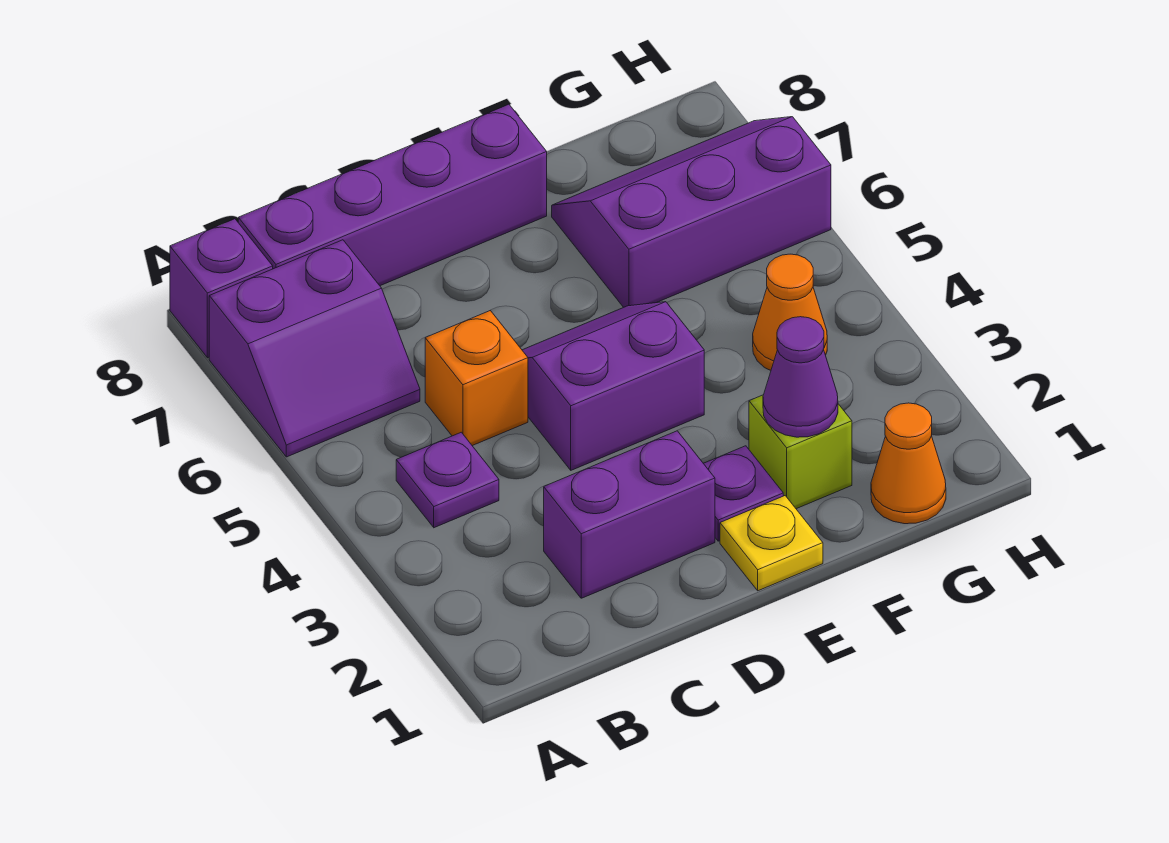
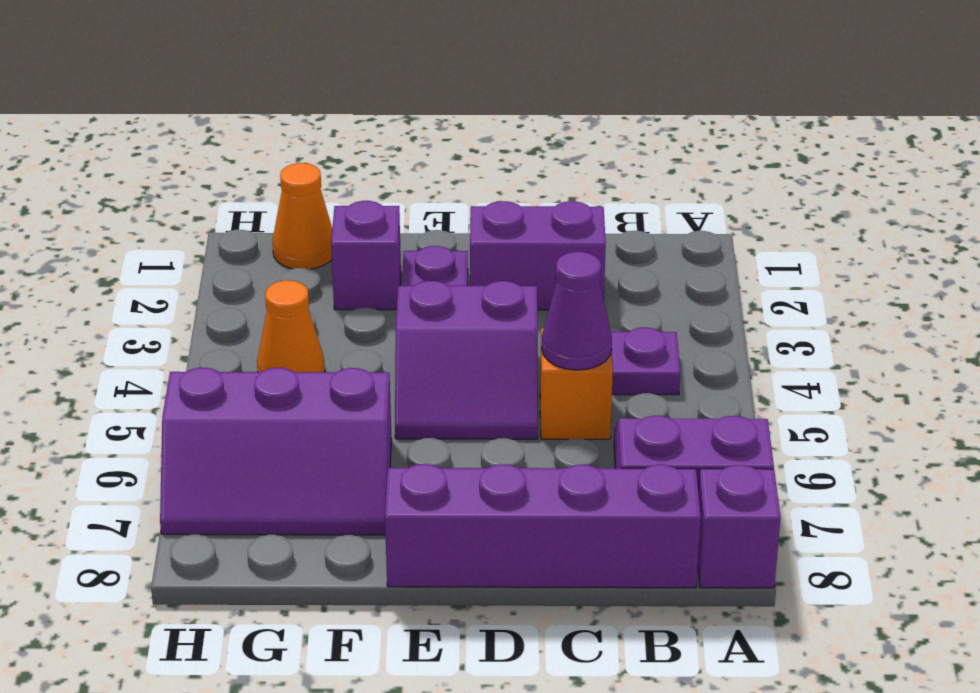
yellow plate E1 level 1 -> none
lime brick F2 level 1 -> purple brick F2 level 1
purple cone F2 level 2 -> purple cone C5 level 2

